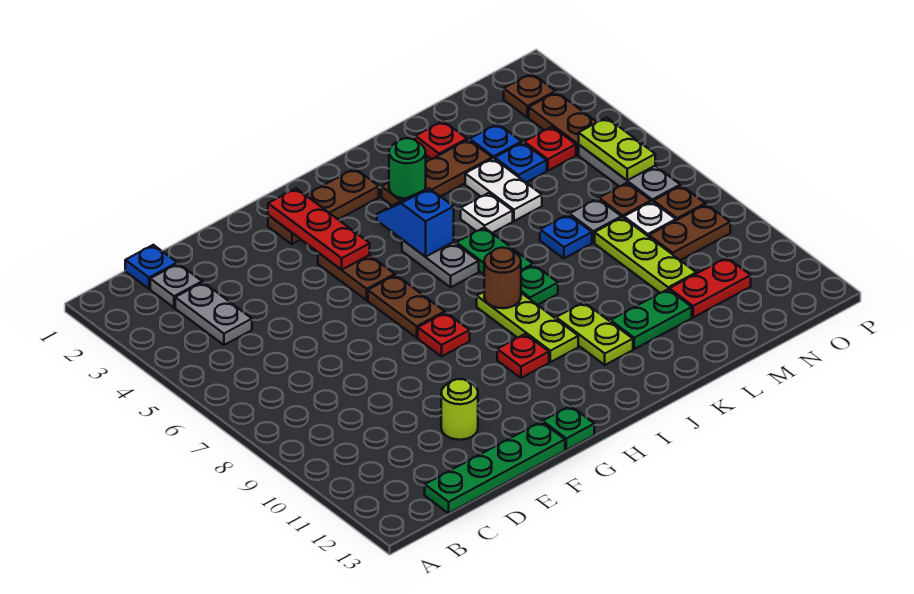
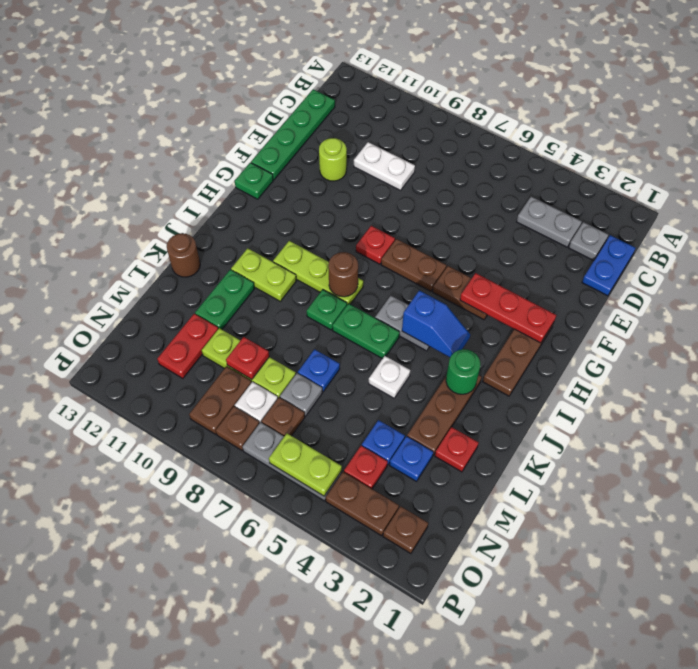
blue plate C1 level 1 -> blue plate C1:D1 level 1
red plate H10 level 1 -> red plate M9 level 2
none -> brown round brick K13 level 1
white plate L4:L5 level 1 -> white plate D9:D10 level 1

